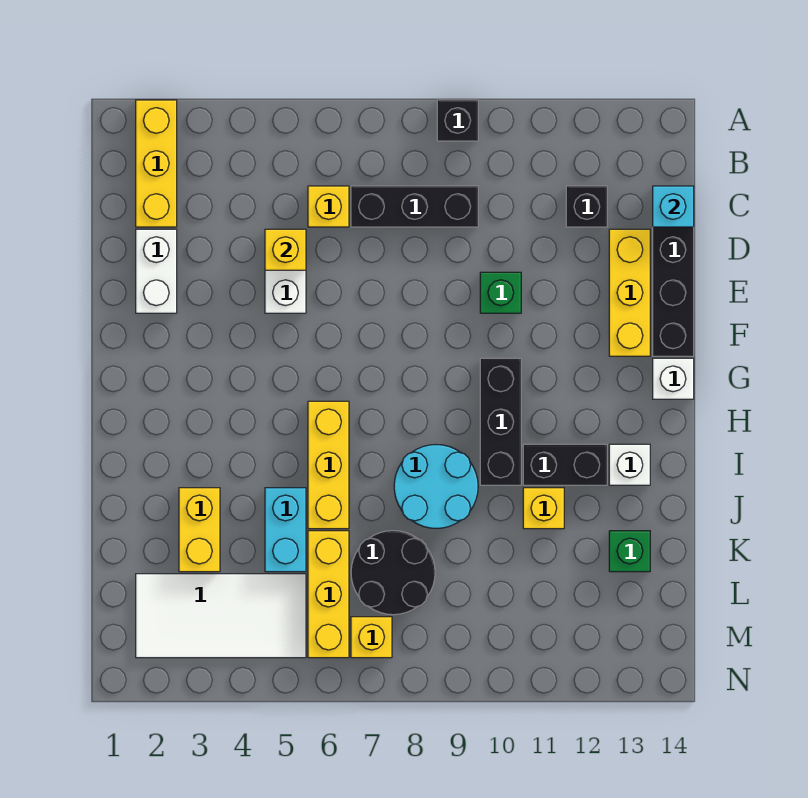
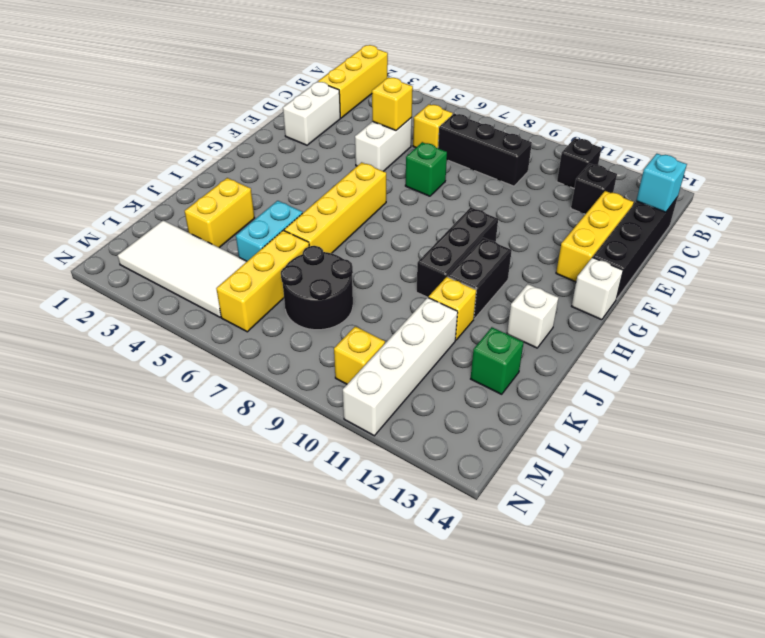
black brick A9 level 1 -> black brick B11 level 1
green brick E10 level 1 -> green brick E7 level 1
yellow brick H6:J6 level 1 -> yellow brick G6:J6 level 1
cyan round brick I8:J9 level 1 -> none
black brick I11:I12 level 1 -> black brick H11:I11 level 1
none -> white brick K11:N11 level 1
yellow brick M7 level 1 -> yellow brick M10 level 1

